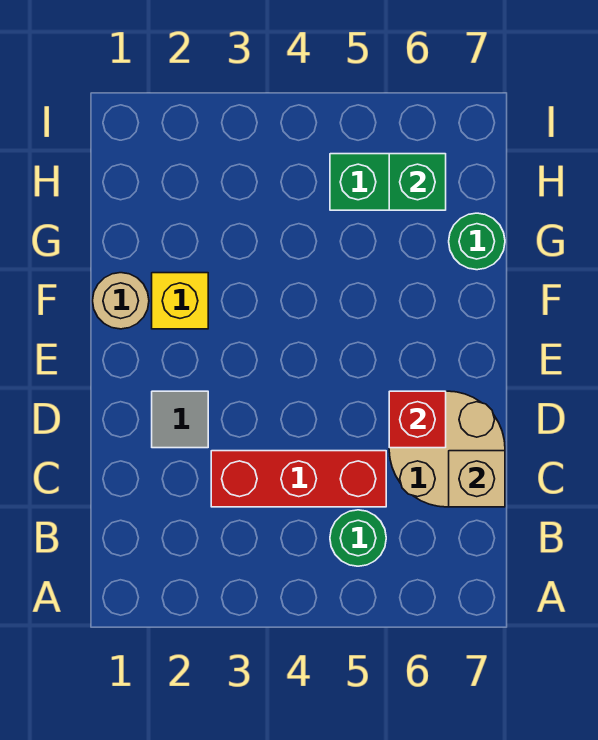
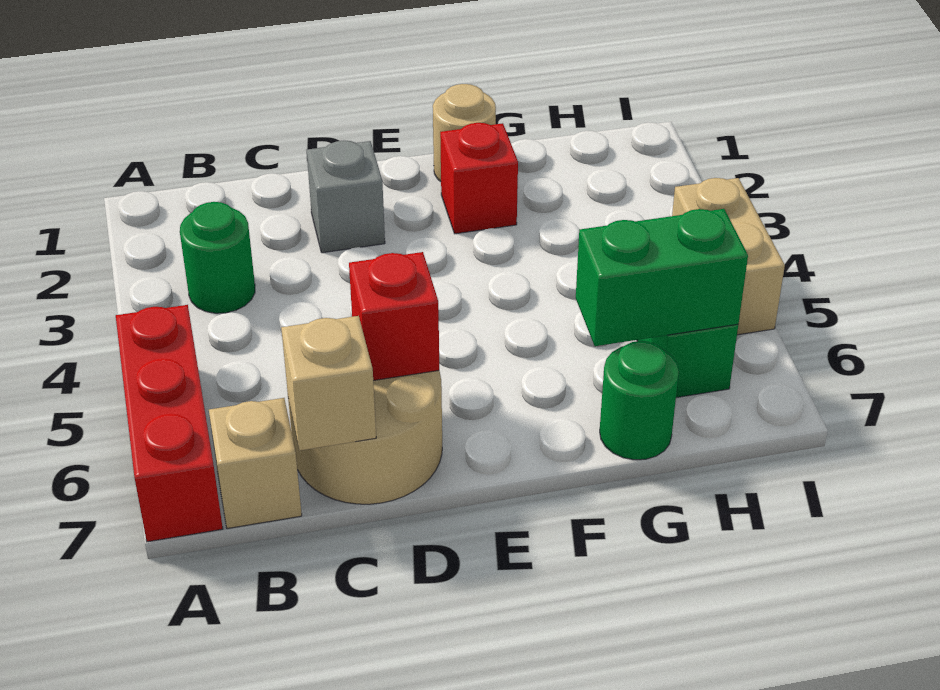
green round brick B5 level 1 -> green round brick B3 level 1
none -> tan brick B7 level 1
red brick C3:C5 level 1 -> red brick A5:A7 level 1
grey tile D2 level 1 -> grey brick D2 level 1
yellow brick F2 level 1 -> red brick F2 level 1
green brick H6 level 2 -> green brick G6:H6 level 2
none -> tan brick I4:I5 level 1

